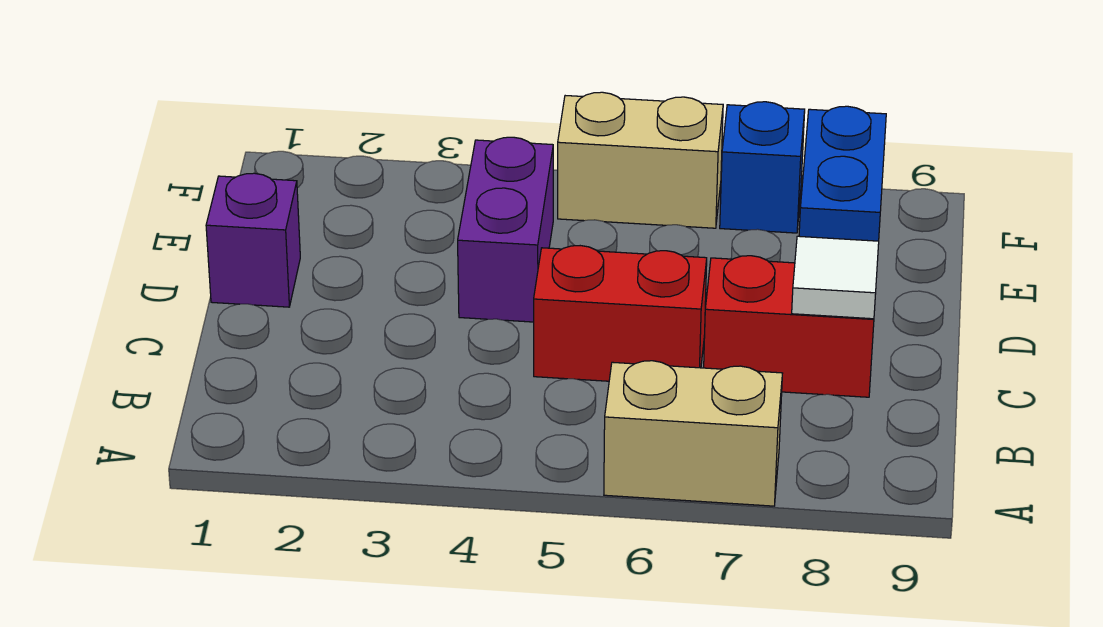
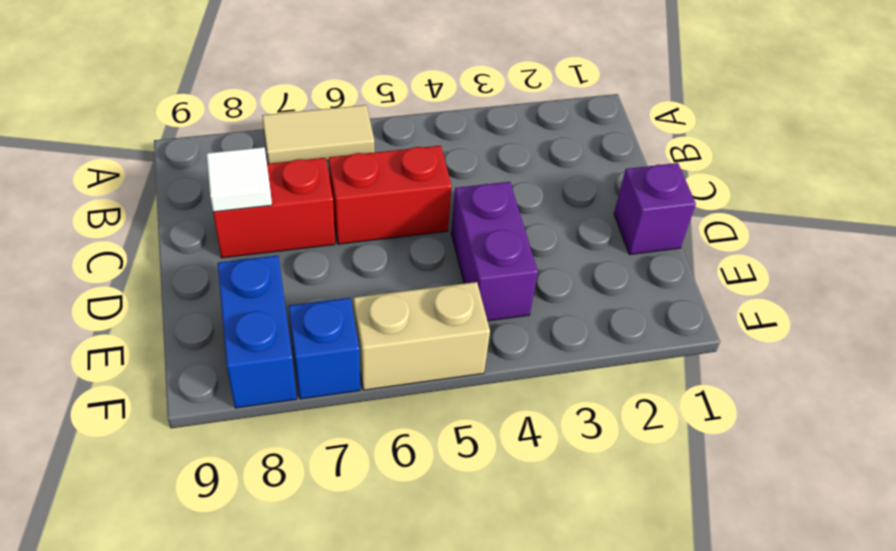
tan brick A6:A7 level 1 -> tan tile A6:A7 level 1

